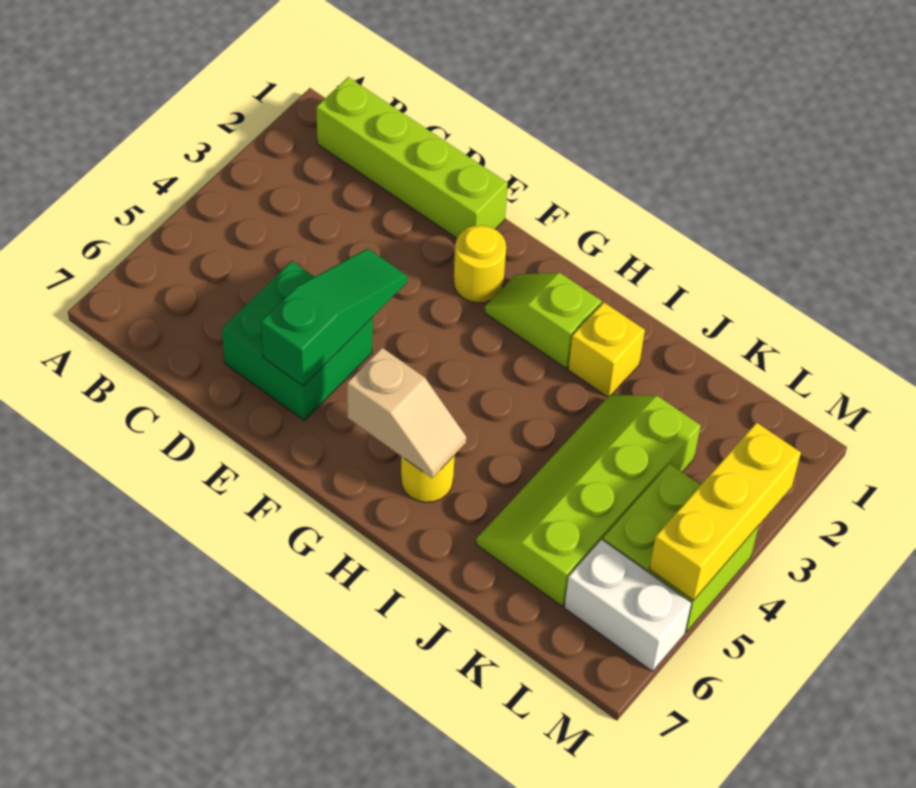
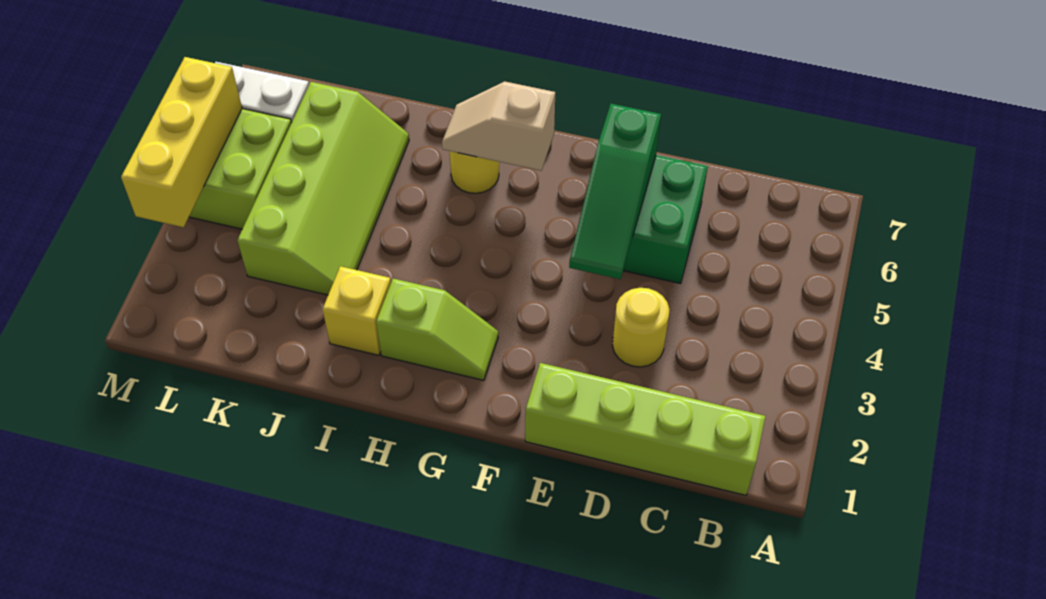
yellow round brick F2 level 1 -> yellow round brick D3 level 1

